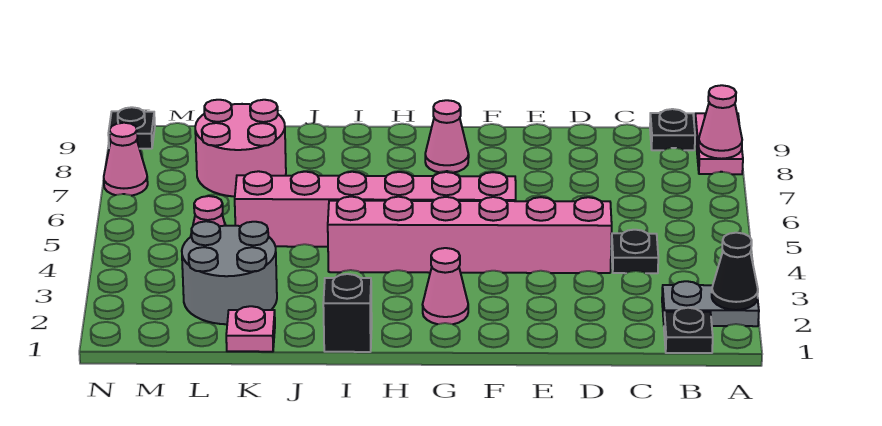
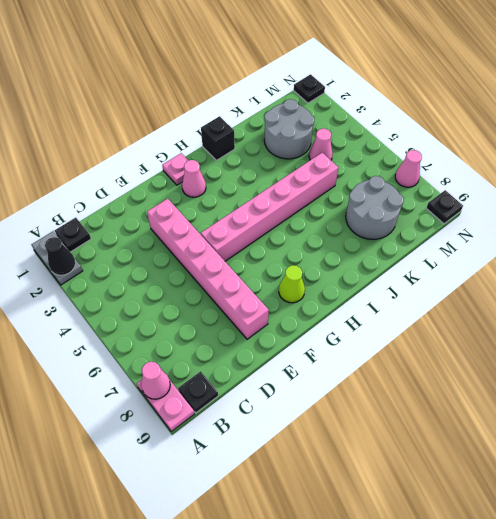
grey plate A2:B2 level 1 -> grey plate A1:A2 level 1
black plate C4 level 1 -> black plate N1 level 1
pink brick D4:I4 level 1 -> pink brick E3:E8 level 1
pink cone G8 level 1 -> lime cone G8 level 1
pink plate K1 level 1 -> pink plate G1 level 1
pink round brick K7:L8 level 1 -> grey round brick K7:L8 level 1

